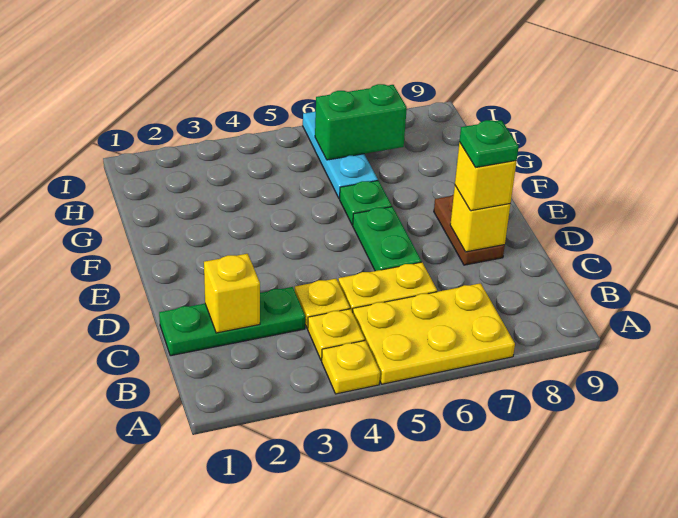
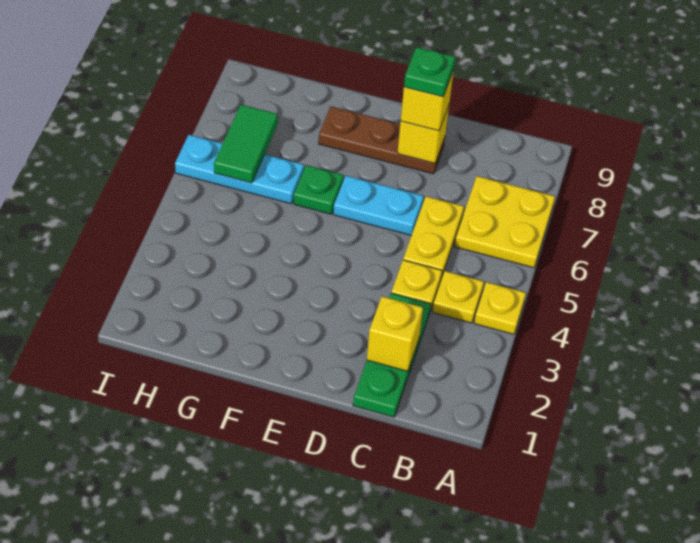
yellow plate A5:B7 level 1 -> yellow plate A6:B7 level 1
green plate D6:E6 level 1 -> cyan plate D6:E6 level 1
brown plate D8:E8 level 1 -> brown plate D8:F8 level 1
green brick H6:H7 level 2 -> green tile H6:H7 level 2

